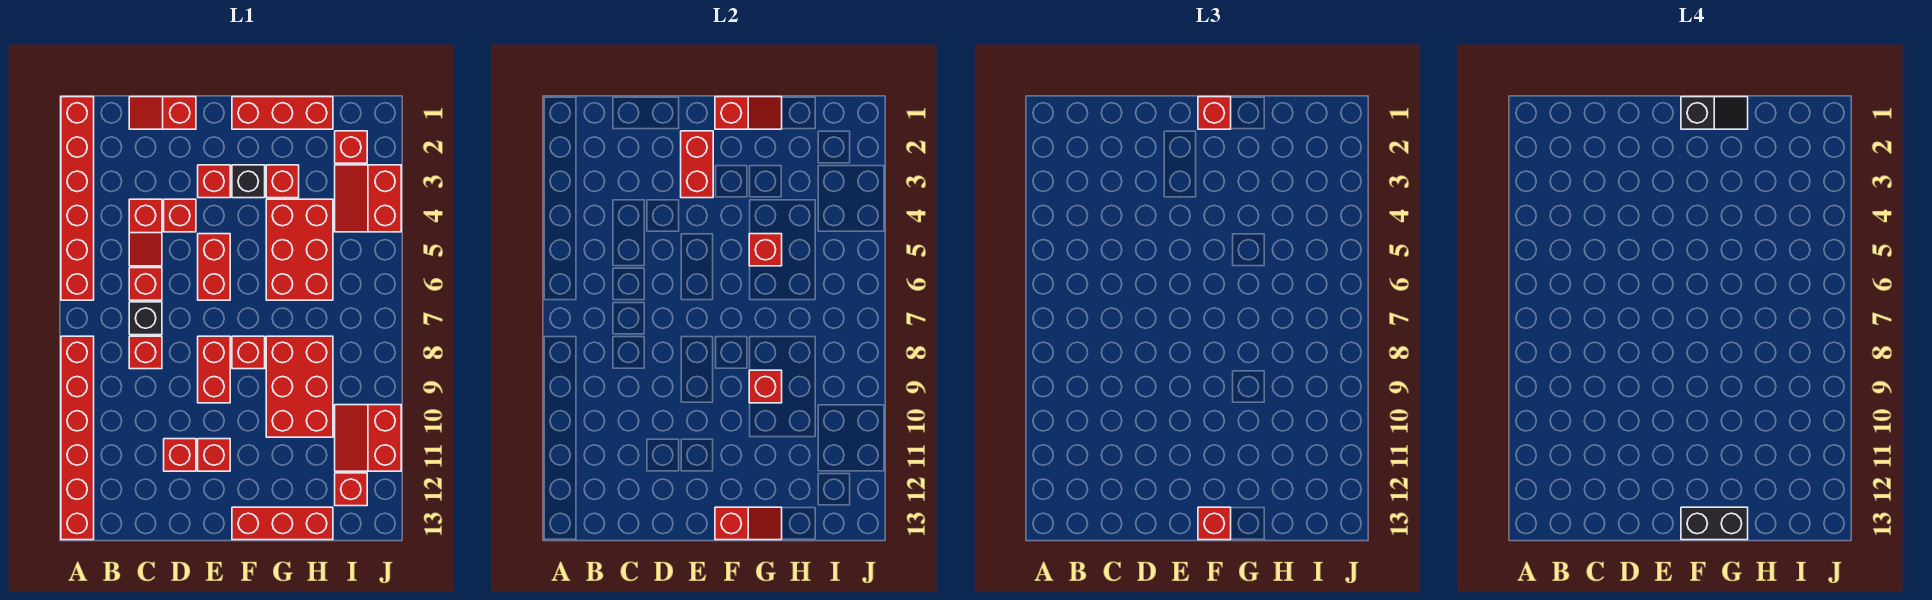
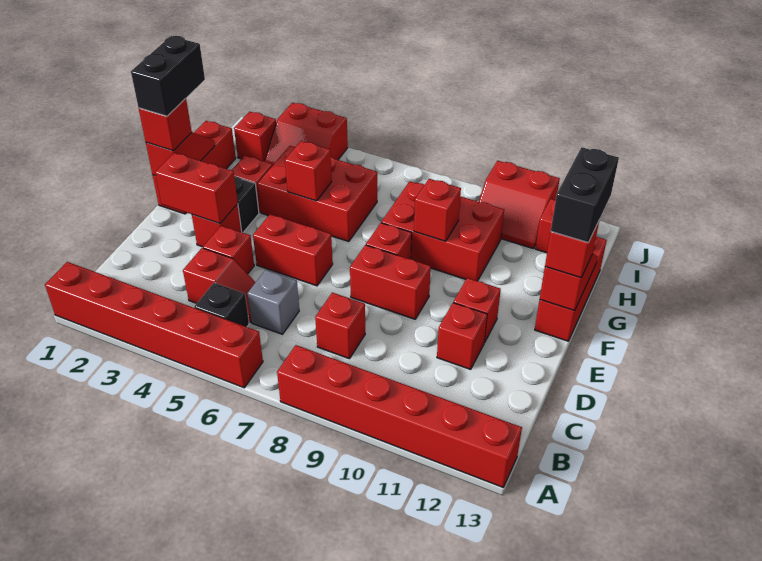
red slope C1:D1 level 1 top D -> none
red brick C6 level 1 -> grey brick C6 level 1
black brick C7 level 1 -> black brick B5 level 1
black slope F1:G1 level 4 top F -> black brick F1:G1 level 4

